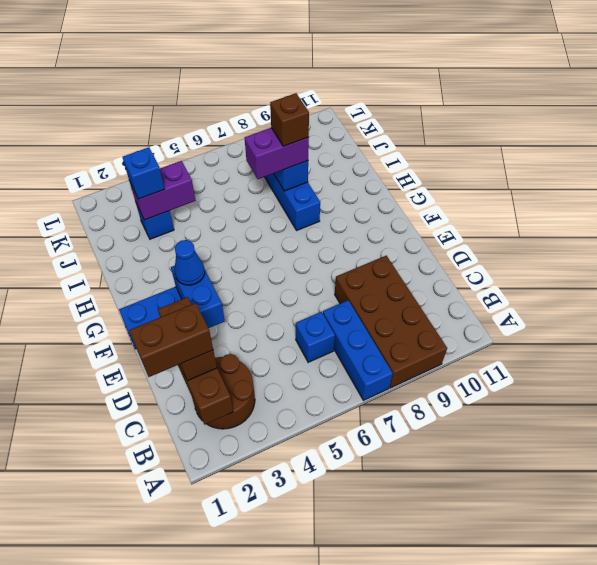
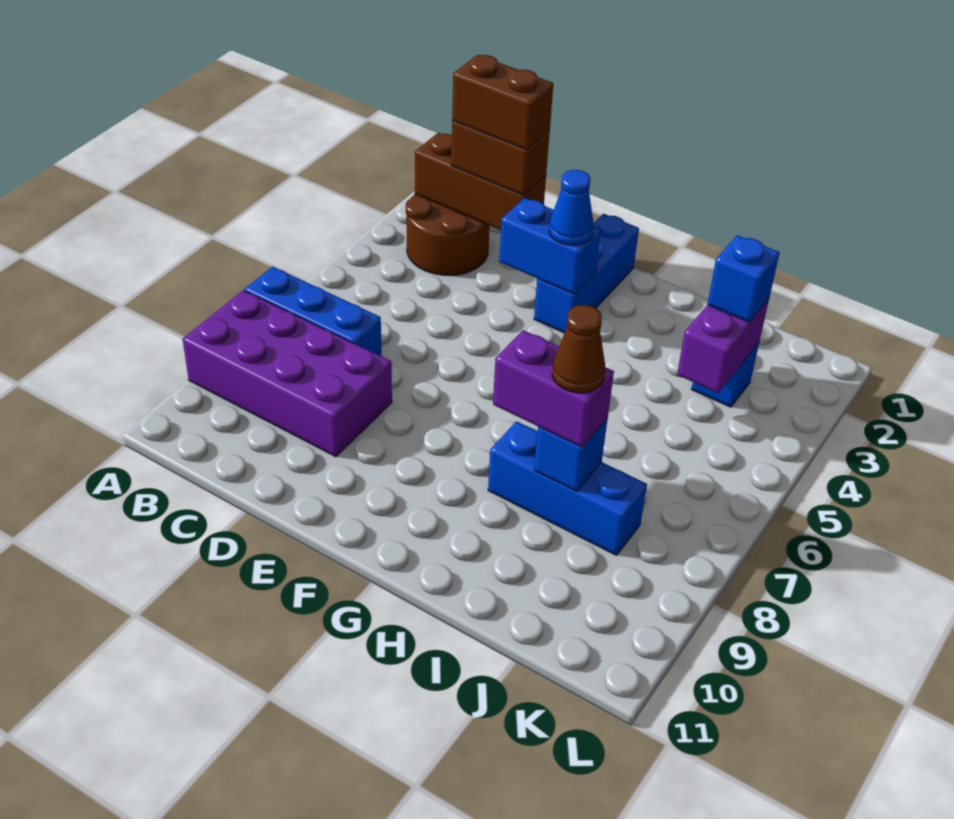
brown brick A8:D9 level 1 -> purple brick A8:D9 level 1
brown brick C1:C2 level 4 -> brown brick C2:D2 level 4
blue brick C6 level 1 -> none
purple brick I7:I8 level 3 -> purple brick H8:I8 level 3
brown brick I8 level 4 -> brown cone I8 level 4

